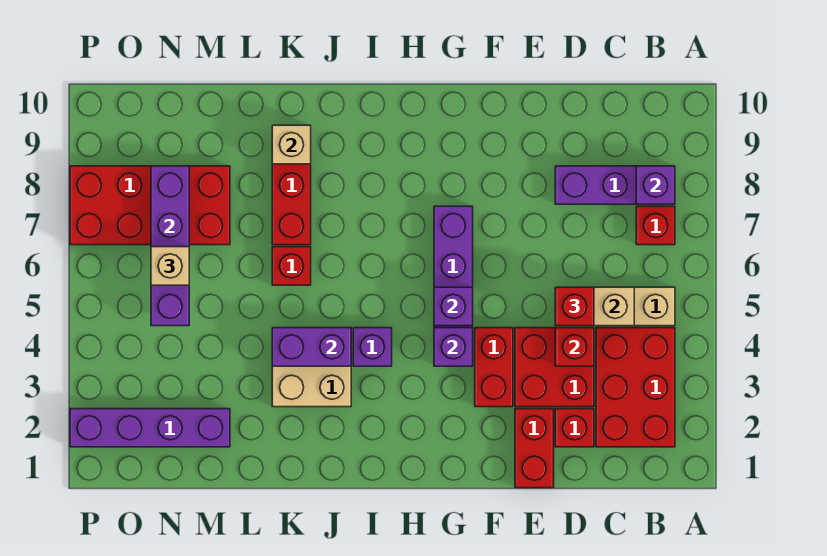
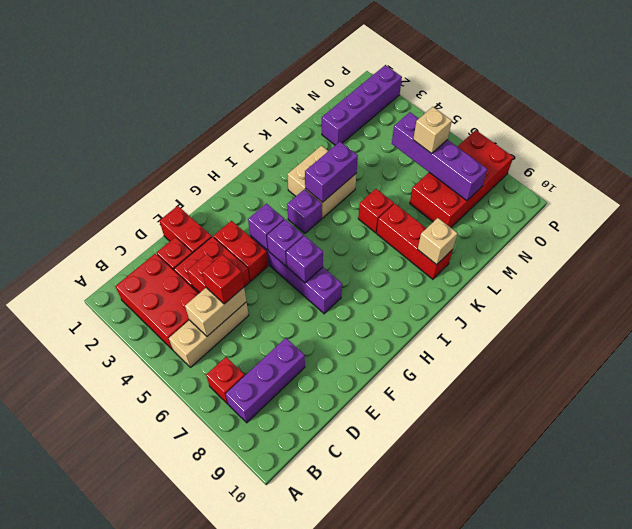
purple brick B8 level 2 -> purple brick G6 level 2

